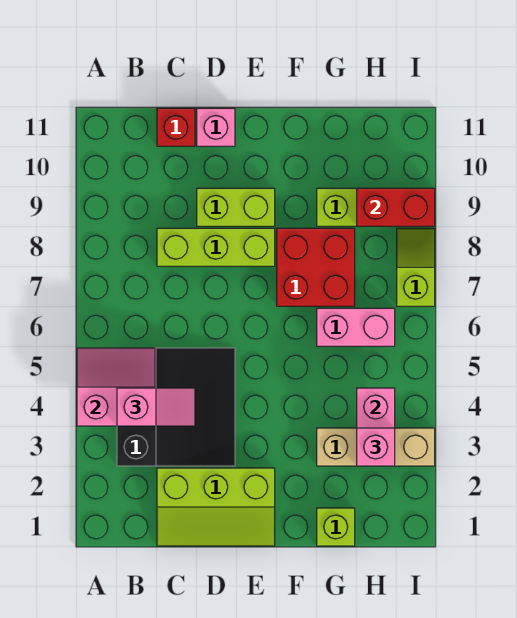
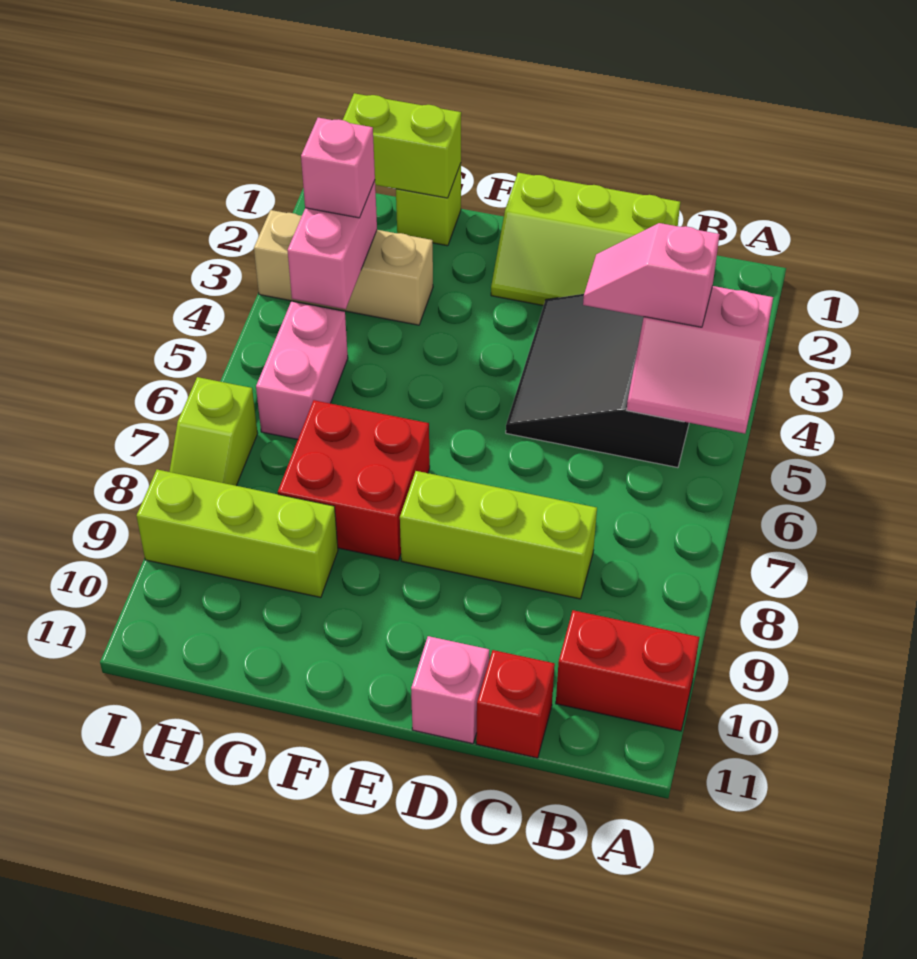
lime slope C1:E2 level 1 top 2 -> lime slope C1:E2 level 1 top 1
lime brick D9:E9 level 1 -> lime brick G1:H1 level 2
pink brick G6:H6 level 1 -> pink brick H5:H6 level 1
red brick H9:I9 level 2 -> red brick A10:B10 level 1

